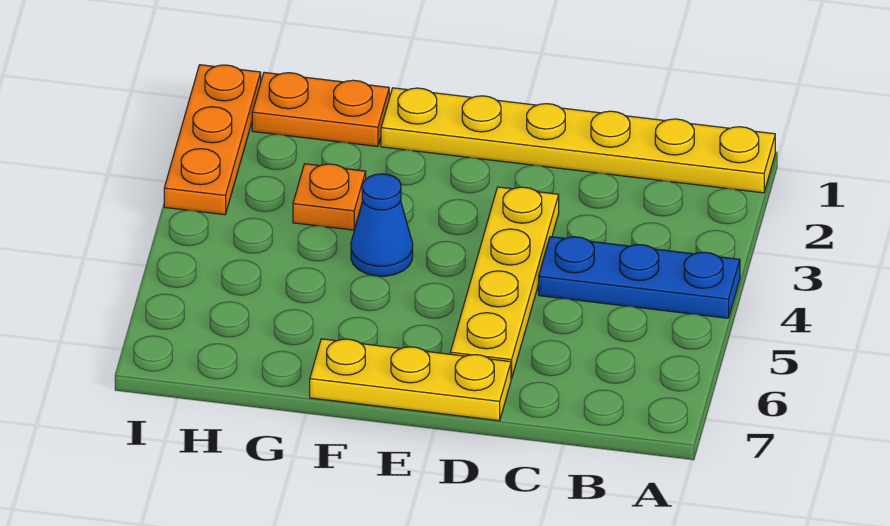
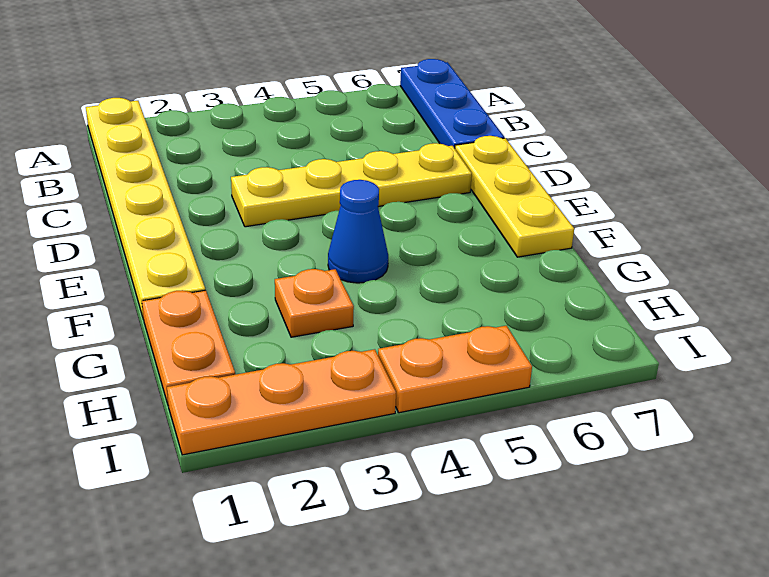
blue plate A4:C4 level 1 -> blue plate A7:C7 level 1
none -> orange plate I4:I5 level 1

